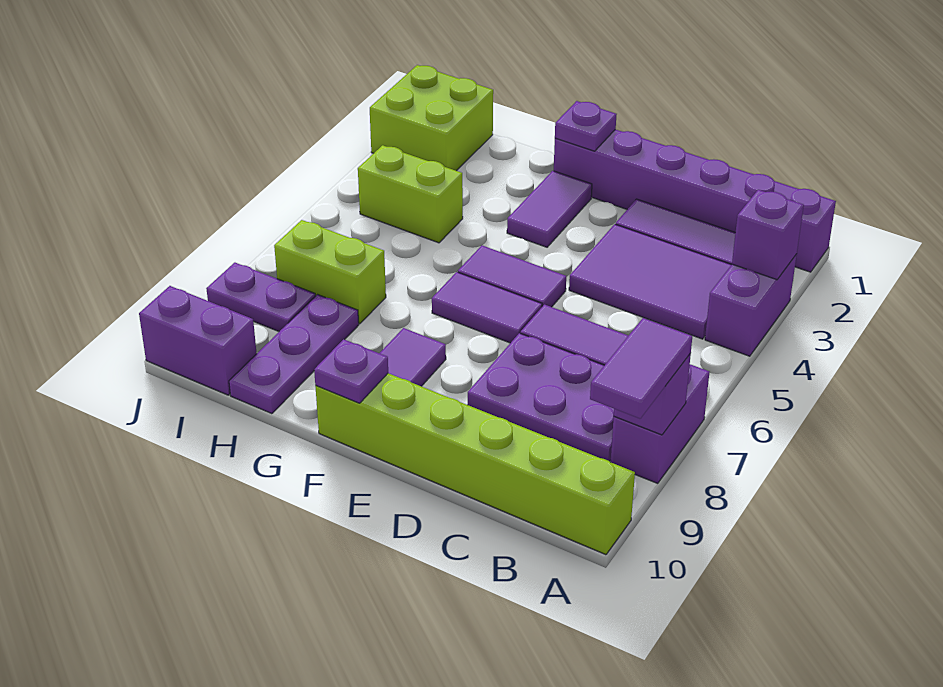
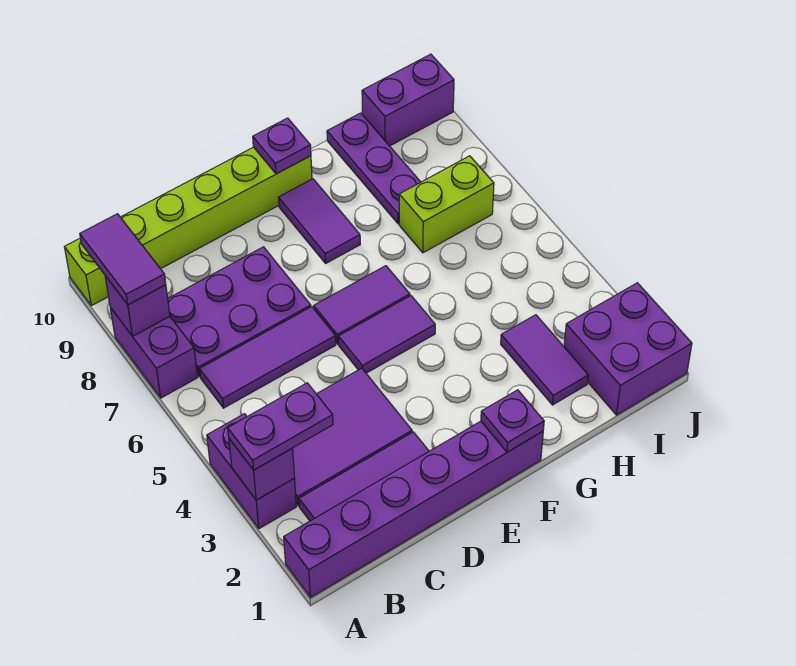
purple tile F2:F3 level 1 -> purple tile H2:H3 level 1
lime brick H4:I4 level 1 -> none
lime brick I1:J2 level 1 -> purple brick I1:J2 level 1
purple plate I8:J8 level 1 -> purple plate A3:B3 level 3

